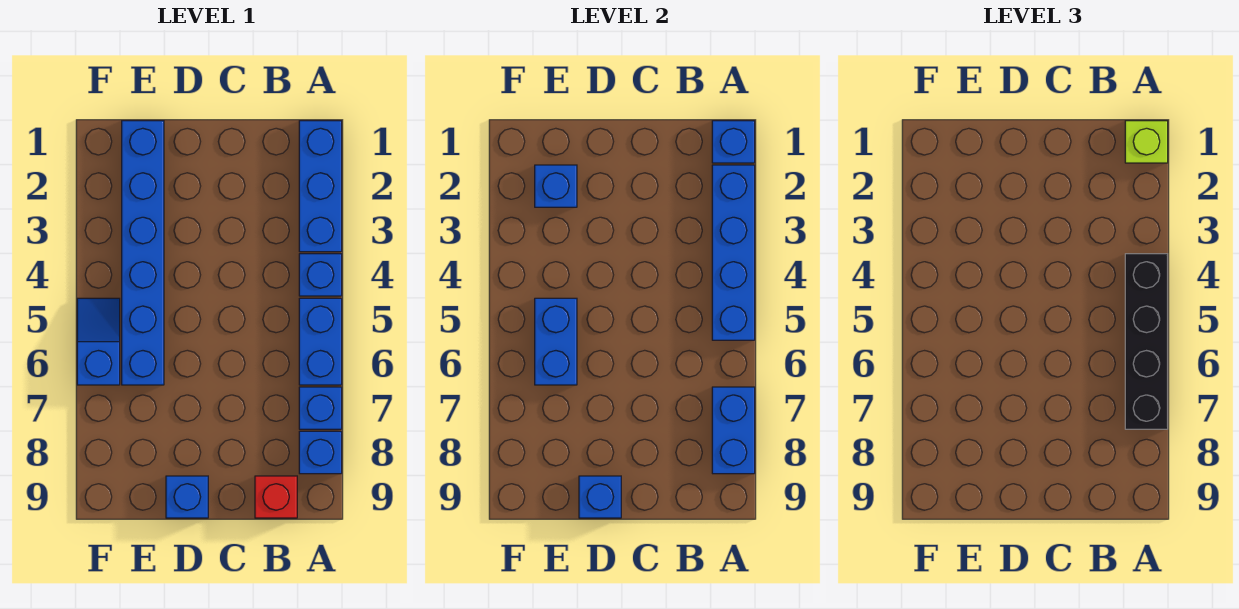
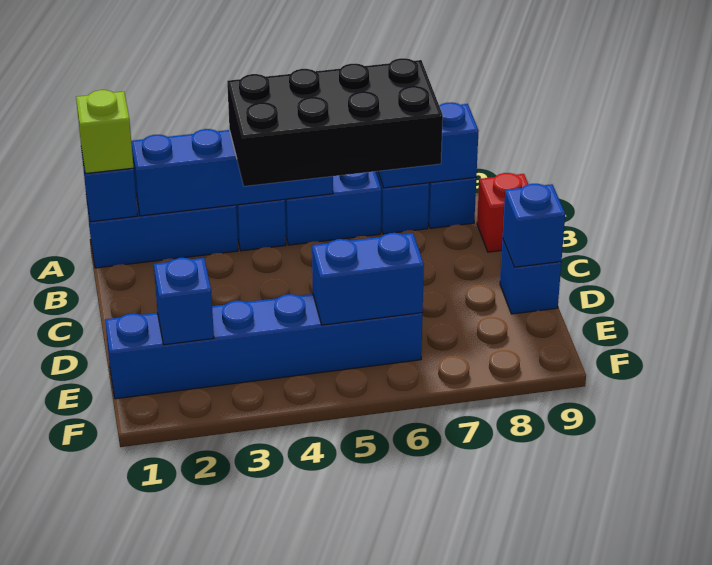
black brick A4:A7 level 3 -> black brick A4:B7 level 3
blue slope F5:F6 level 1 top 6 -> none

